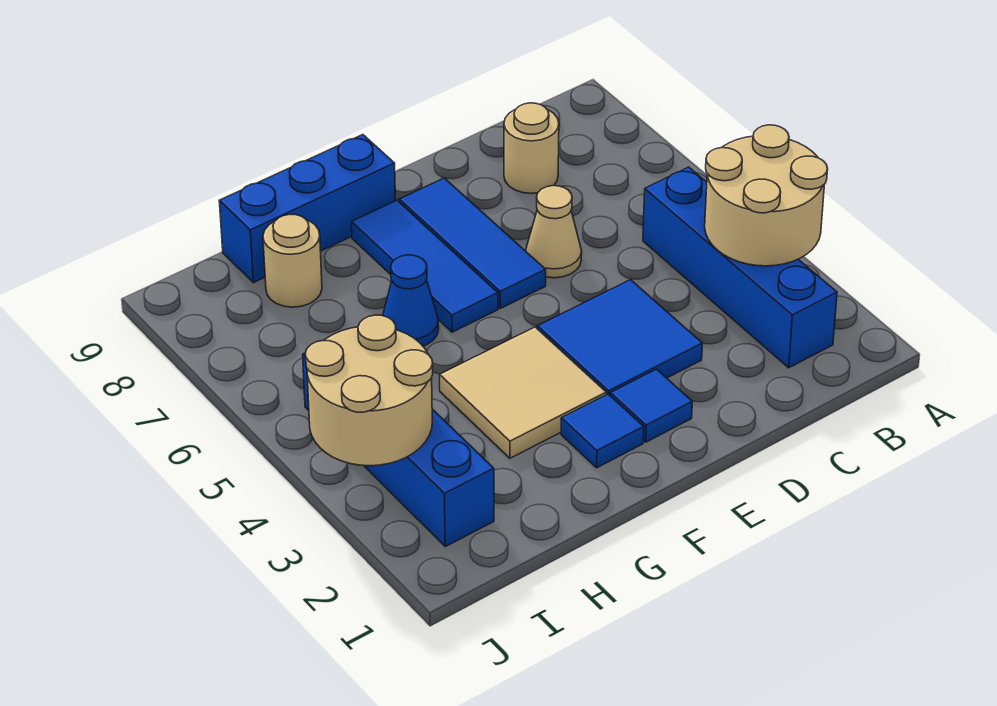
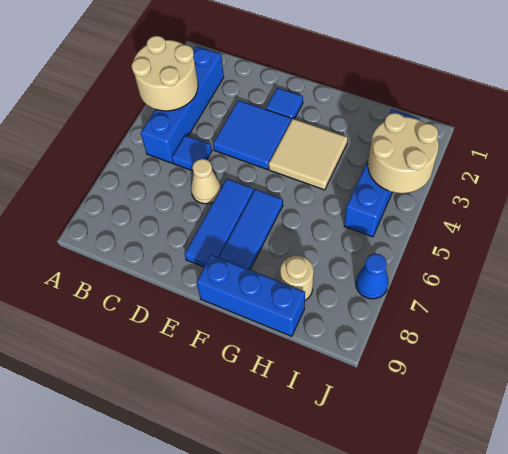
tan round brick C8 level 1 -> none
blue tile F2 level 1 -> blue tile C5 level 1
blue cone G6 level 1 -> blue cone J7 level 1

